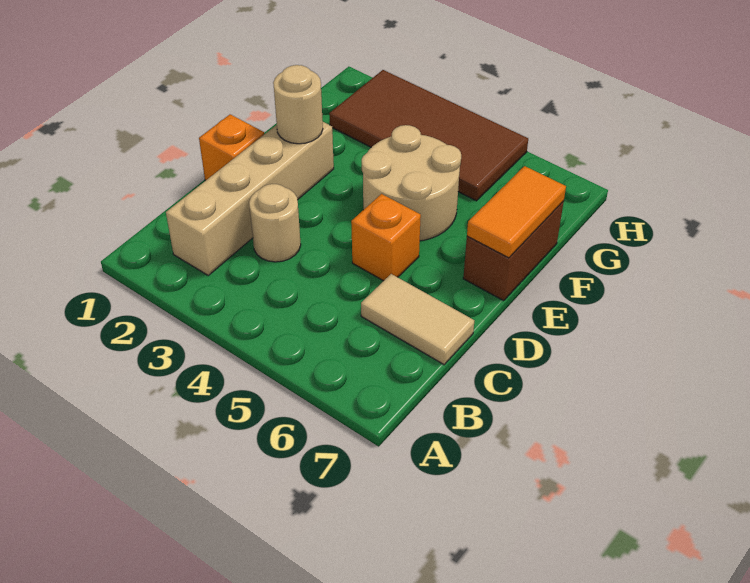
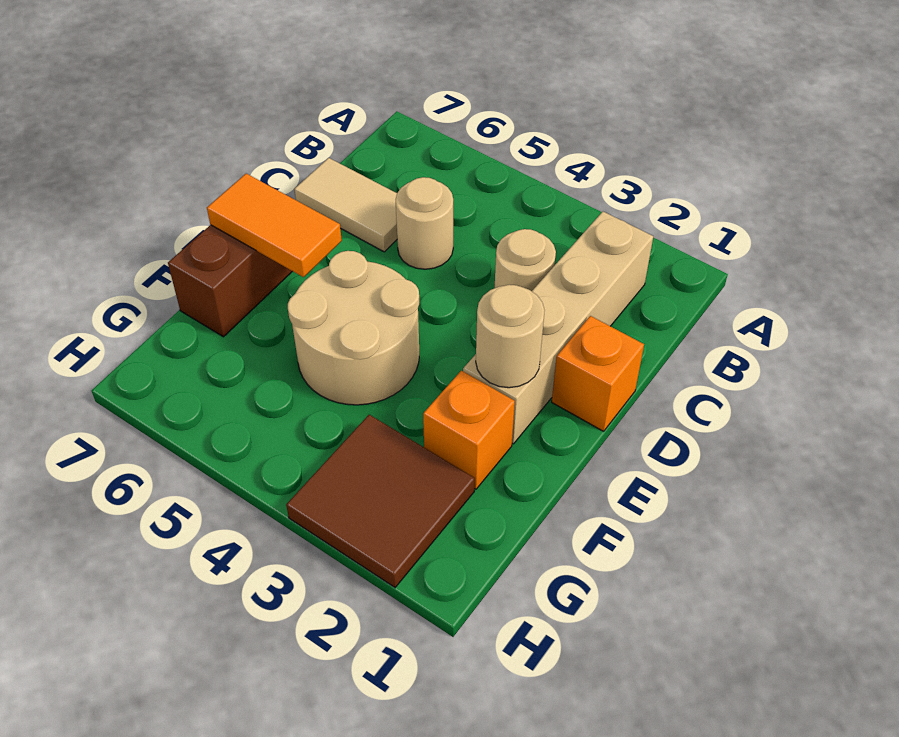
none -> tan round brick C5 level 1
orange brick D5 level 1 -> orange brick F2 level 1
orange tile E7:F7 level 2 -> orange tile E6:E7 level 2
brown tile G2:H5 level 1 -> brown tile G2:H3 level 1

